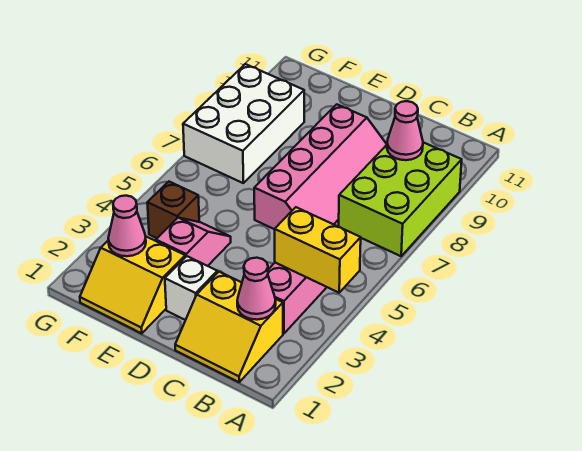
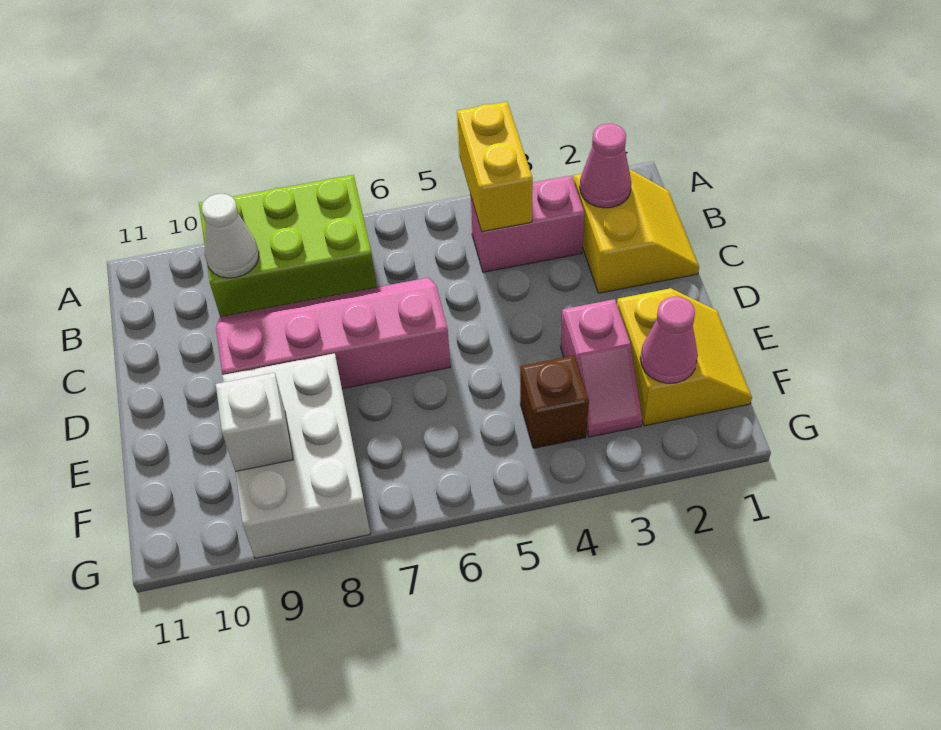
pink cone B9 level 2 -> white cone B9 level 2
white brick D2 level 1 -> white brick F9 level 2
pink slope E3:E4 level 1 top 3 -> pink slope E3:F3 level 1 top E
white brick F7:G9 level 1 -> white brick E8:G9 level 1

